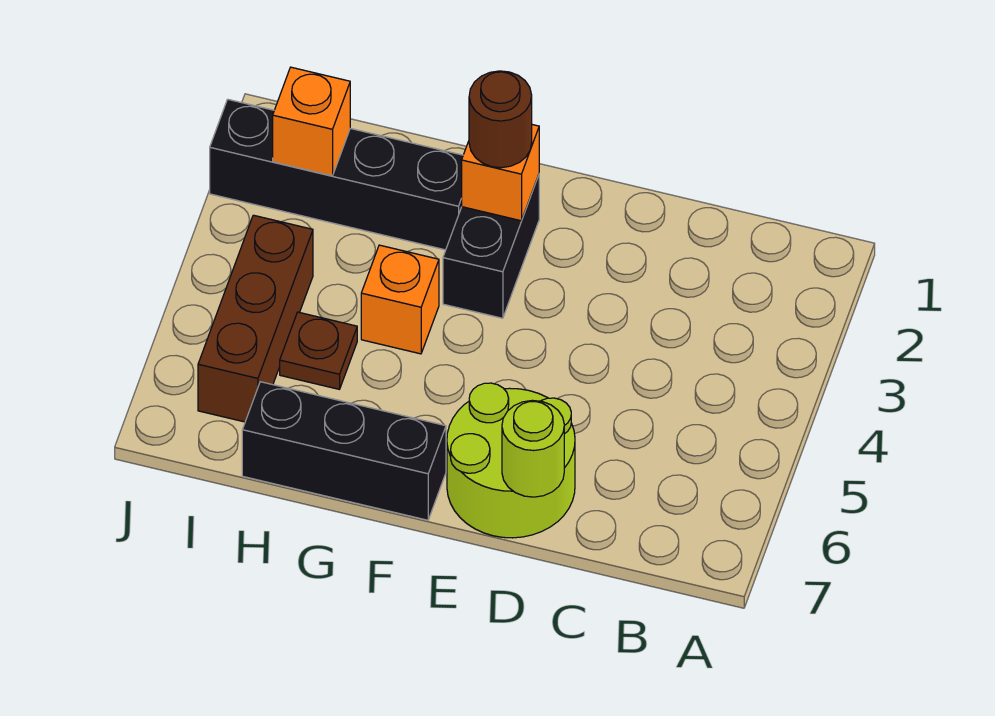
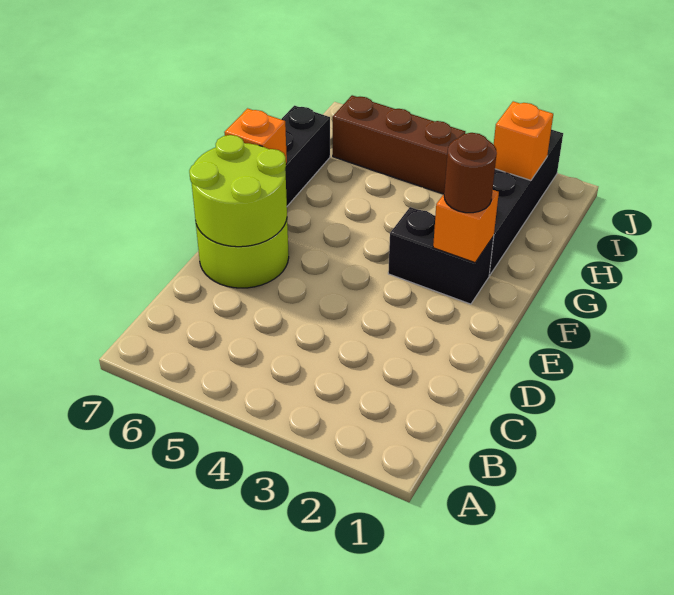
lime round brick D7 level 2 -> lime round brick D6:E7 level 2
orange brick G4 level 1 -> orange brick F7 level 2
brown plate H5 level 1 -> none

